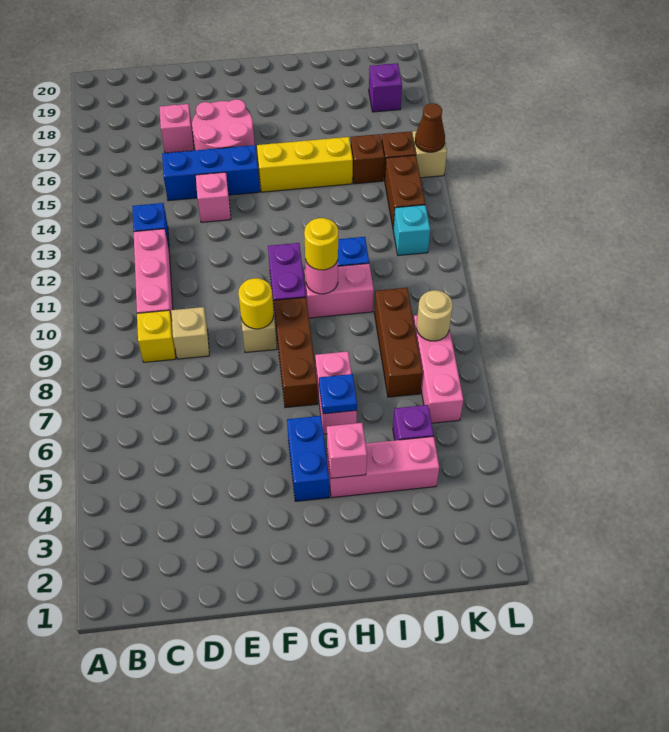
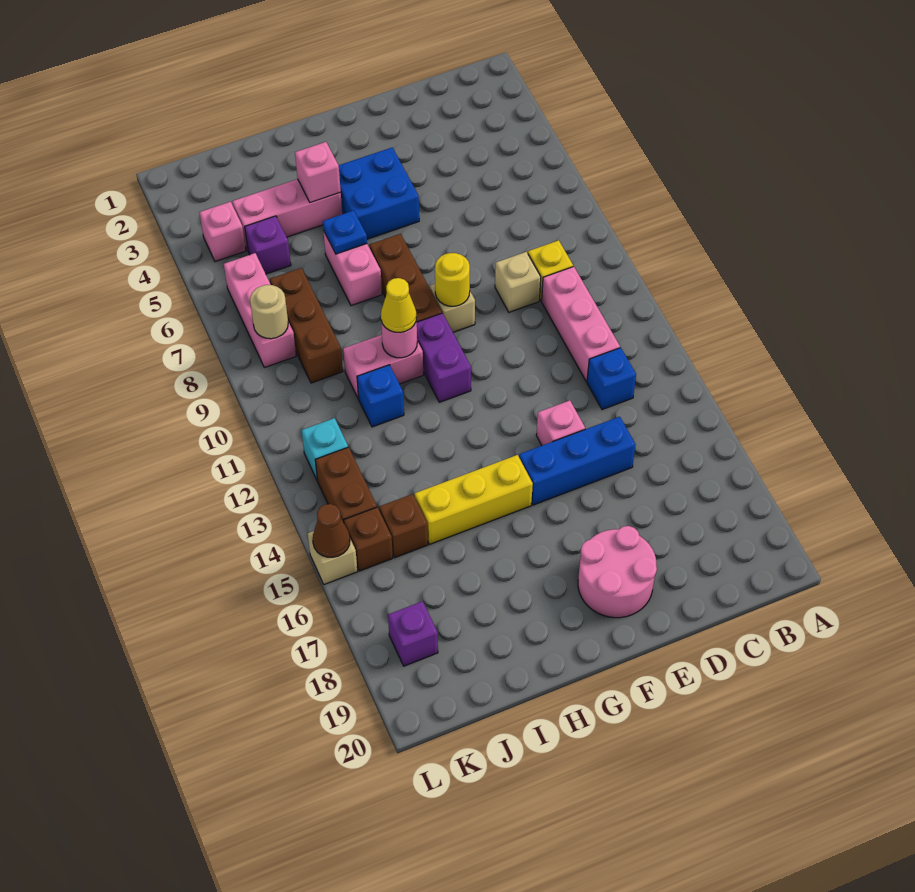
pink brick D17 level 1 -> pink brick K4 level 1
pink round brick E16:F17 level 1 -> pink round brick E18:F19 level 1
blue brick G4:G5 level 1 -> blue brick F4:G5 level 1
yellow round brick H10 level 3 -> yellow cone H10 level 3

